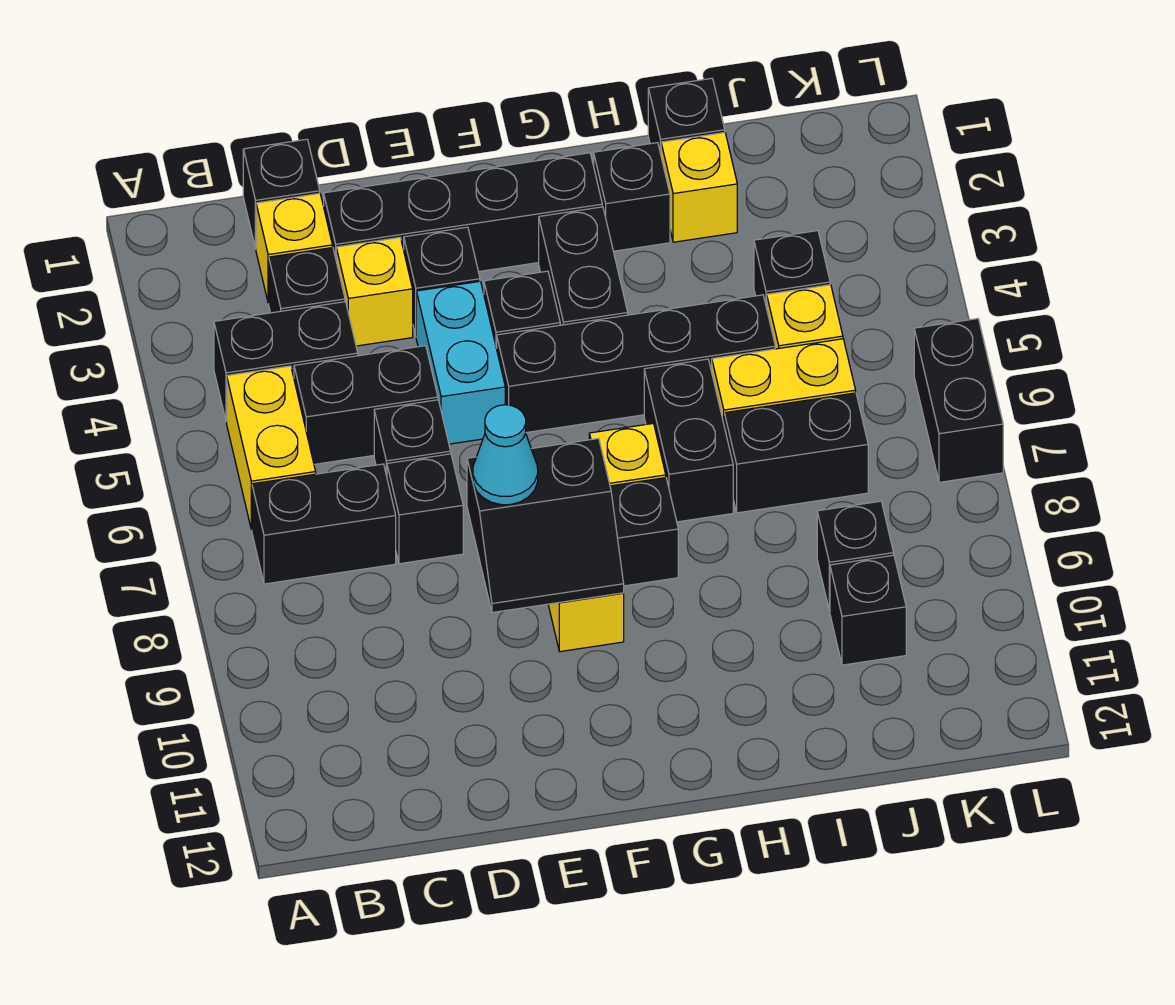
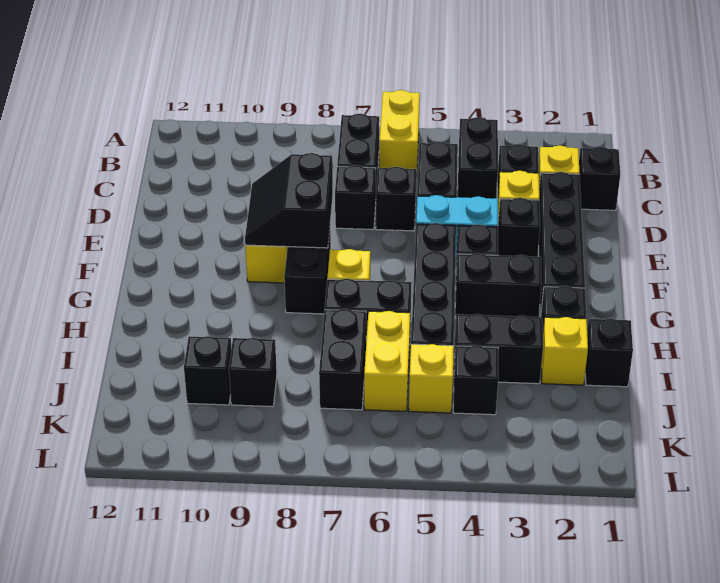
yellow brick B5:B6 level 1 -> yellow brick A6:B6 level 1
cyan cone E8 level 3 -> none
black brick L6:L7 level 1 -> black brick I3:I4 level 1

